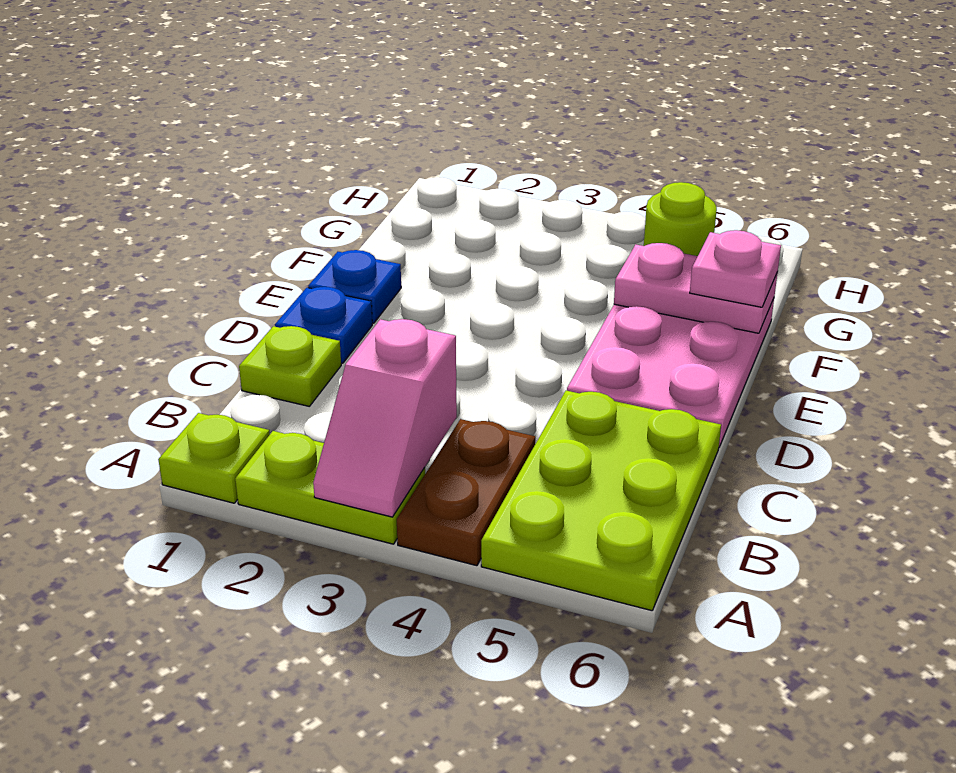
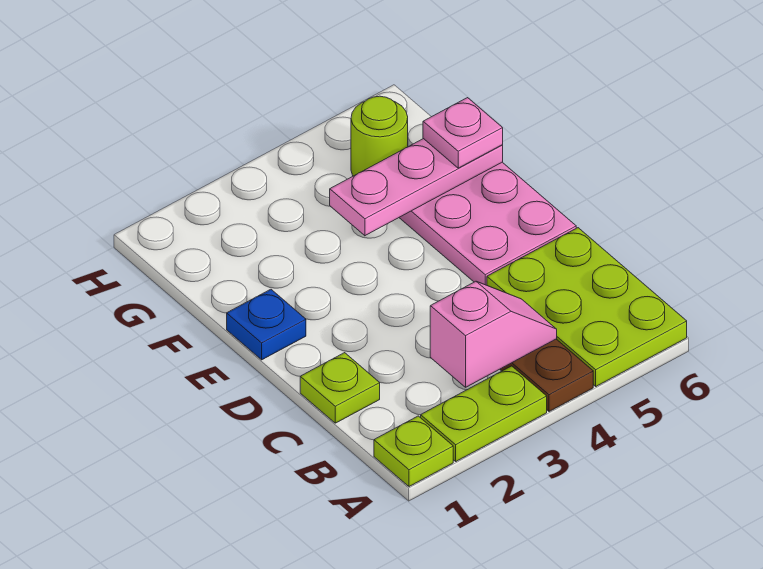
pink slope A3:B3 level 2 top B -> pink slope B3:B4 level 2 top 3
blue plate D1 level 1 -> none
pink plate F5:F6 level 2 -> pink plate F4:F6 level 2

